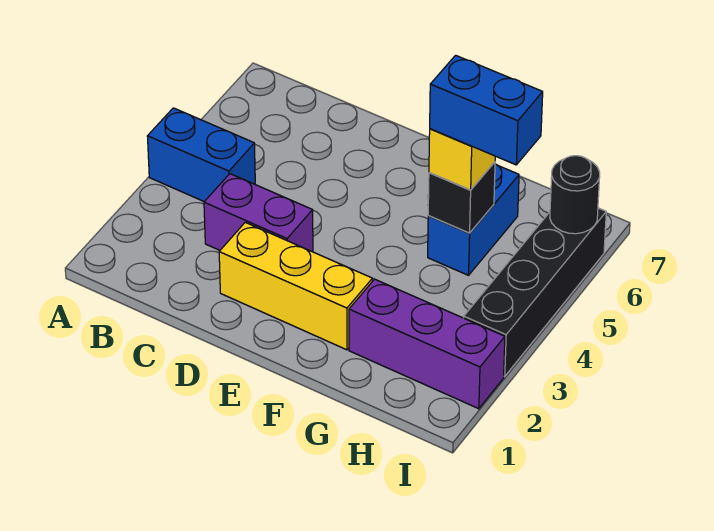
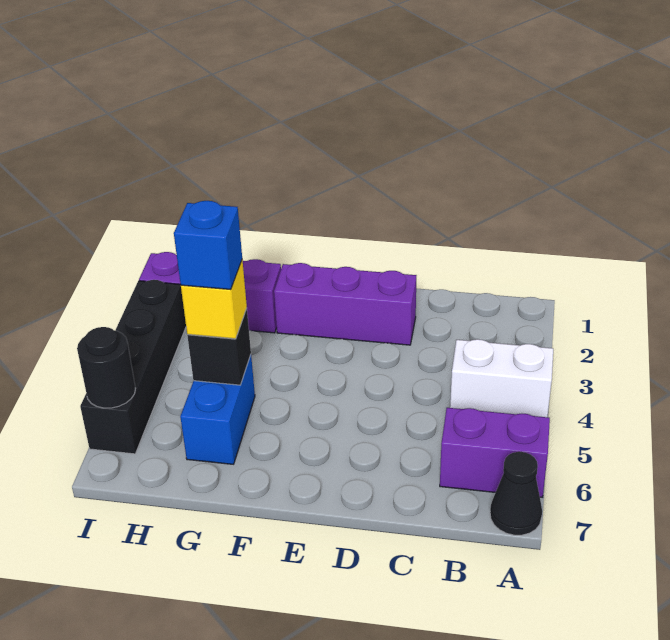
blue brick A4:B4 level 1 -> white brick A4:B4 level 1
none -> black cone A7 level 1
purple brick C3:D3 level 1 -> purple brick A6:B6 level 1
yellow brick D2:F2 level 1 -> purple brick D2:F2 level 1
blue brick G5:H5 level 4 -> blue brick G5 level 4

